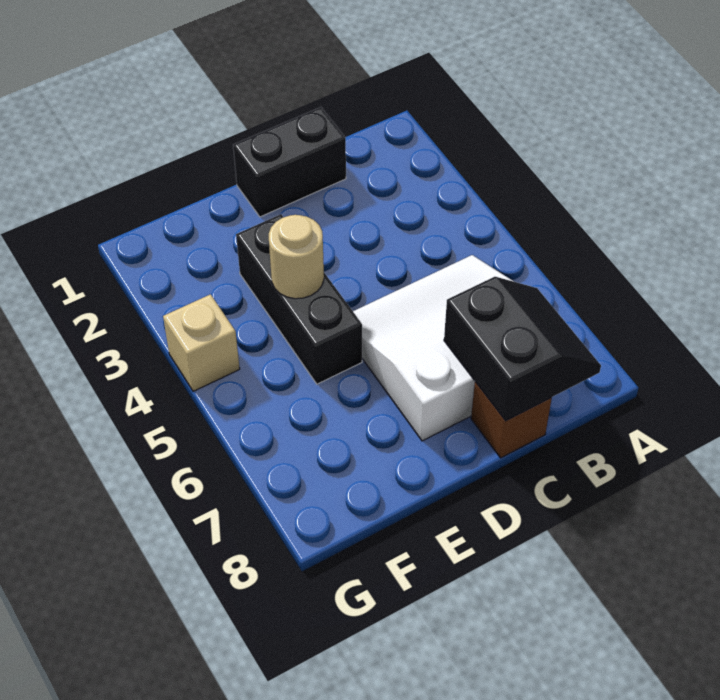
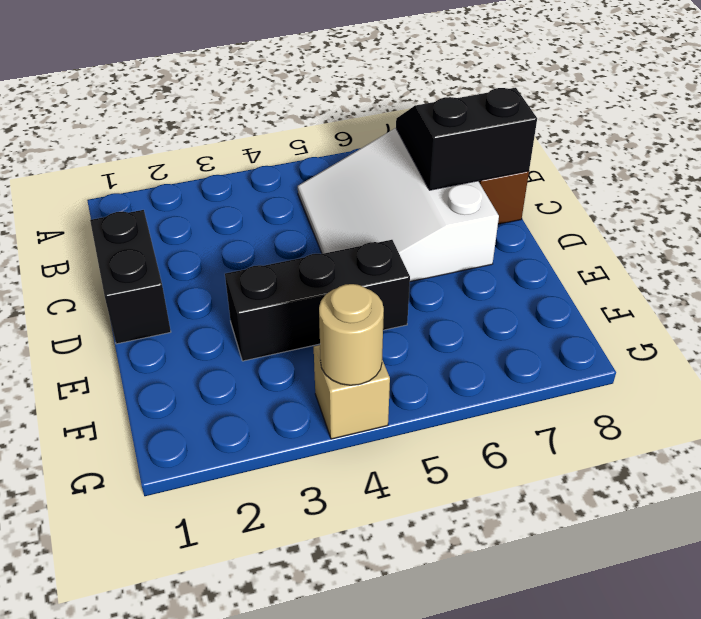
tan round brick E4 level 2 -> tan round brick G4 level 2

